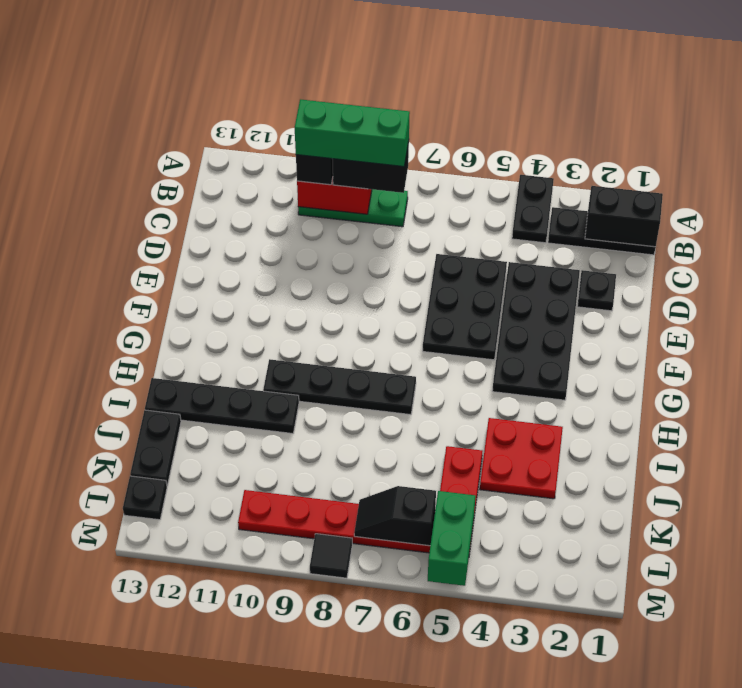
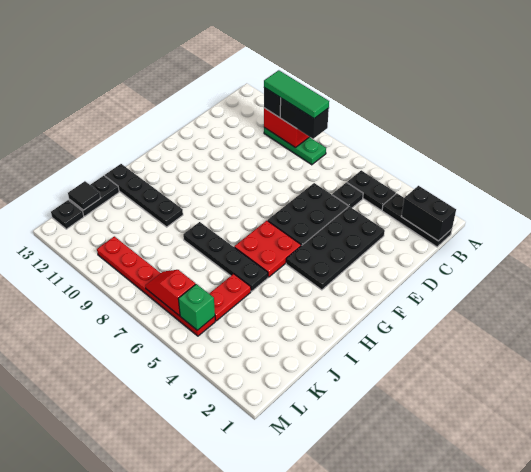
black plate A4:B4 level 1 -> black plate B4:B5 level 1
green brick B8:B10 level 4 -> green tile B8:B10 level 4
black plate D2 level 1 -> black plate C5 level 1
black plate H7:H10 level 1 -> black plate I5:I8 level 1
red plate I3:J4 level 1 -> red plate G5:H6 level 1
green brick L5:M5 level 2 -> green brick L5 level 2
black slope L6:L7 level 2 top 6 -> red slope L6:L7 level 2 top 6
black tile M8 level 1 -> black tile K13 level 2

